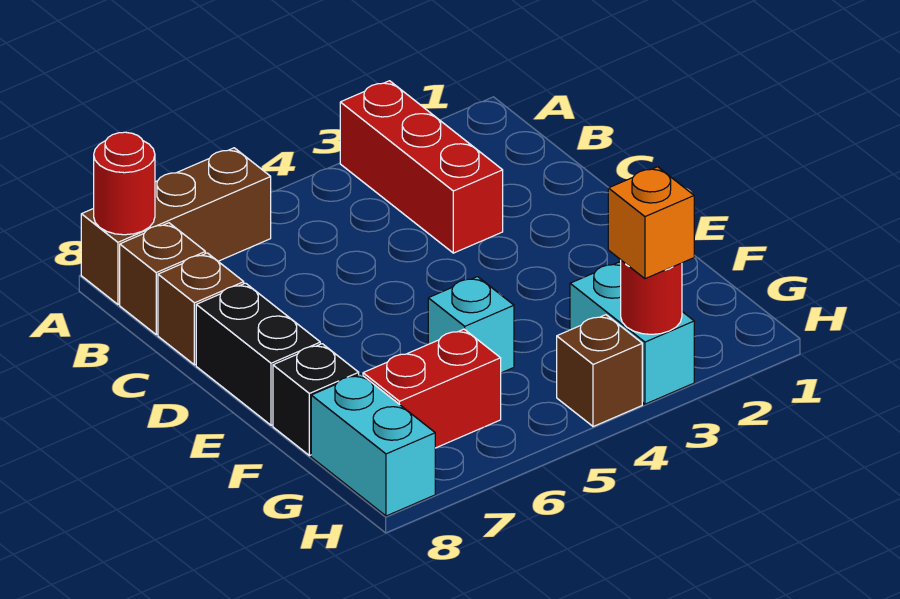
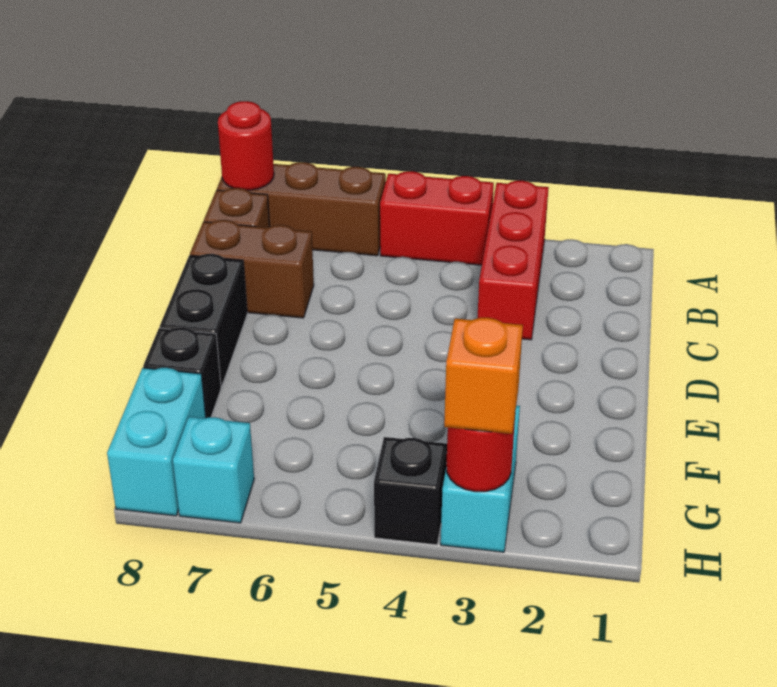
brown brick C8 level 1 -> brown brick C7:C8 level 1
cyan brick F5 level 1 -> cyan brick H7 level 1
red brick G6:G7 level 1 -> red brick A4:A5 level 1
brown brick H4 level 1 -> black brick H4 level 1

